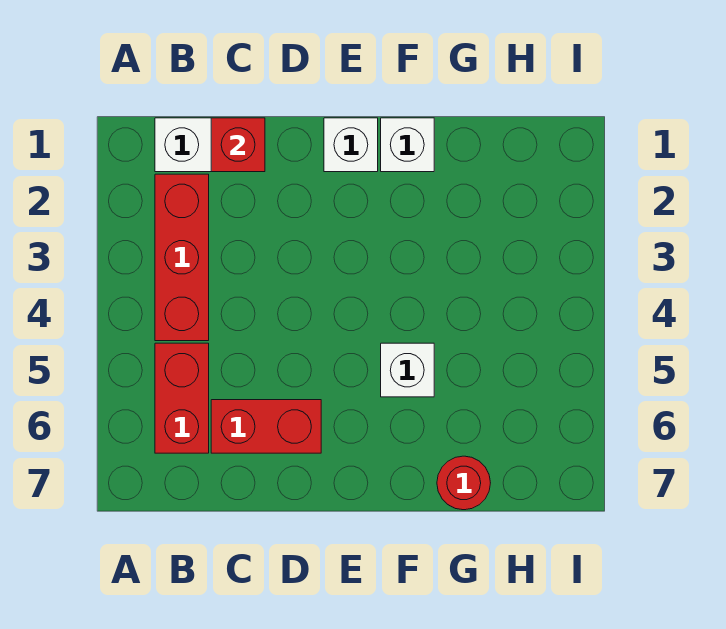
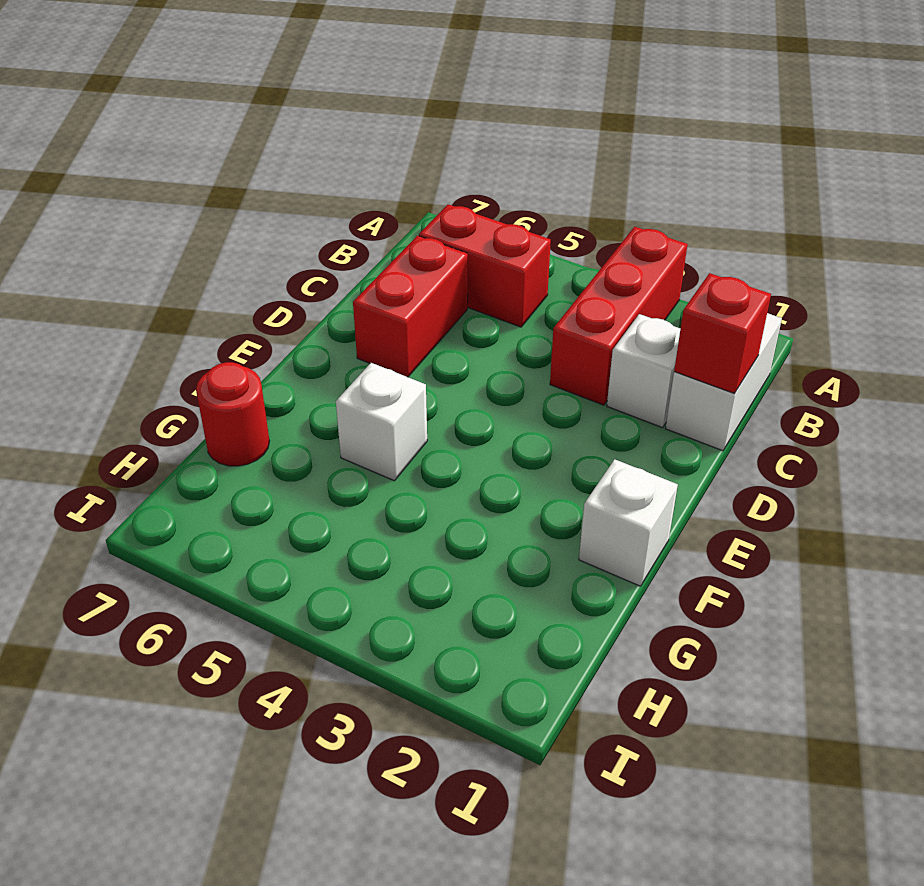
red brick B2:B4 level 1 -> red brick A3:C3 level 1
white brick E1 level 1 -> white brick C2 level 1

